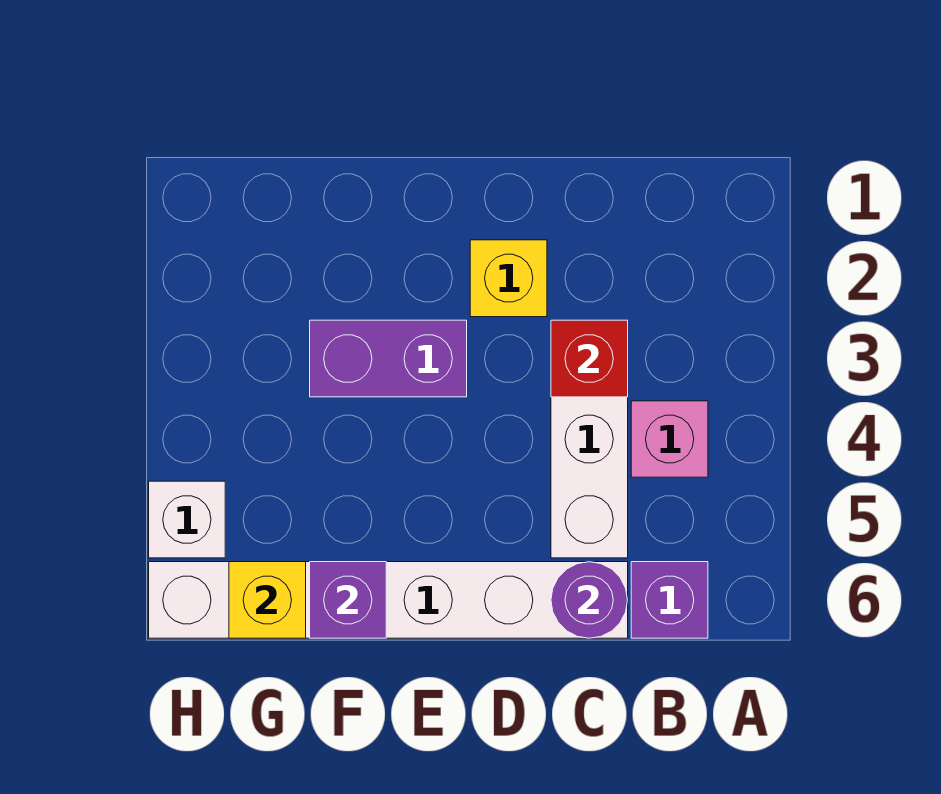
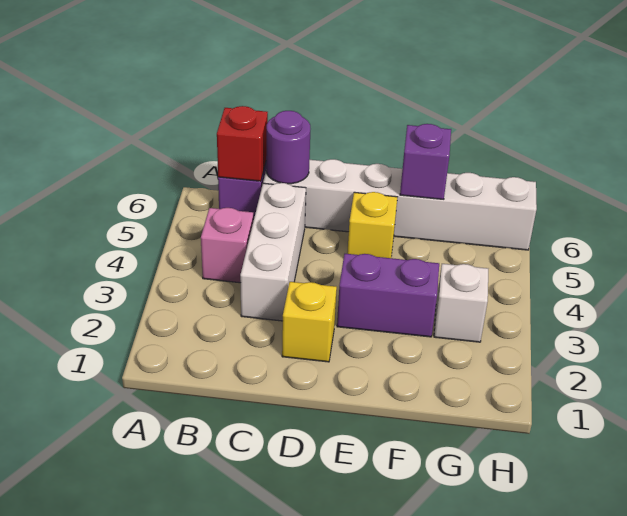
red brick C3 level 2 -> red brick B6 level 2
yellow brick G6 level 2 -> yellow brick E5 level 1
white brick H5 level 1 -> white brick G3 level 1

